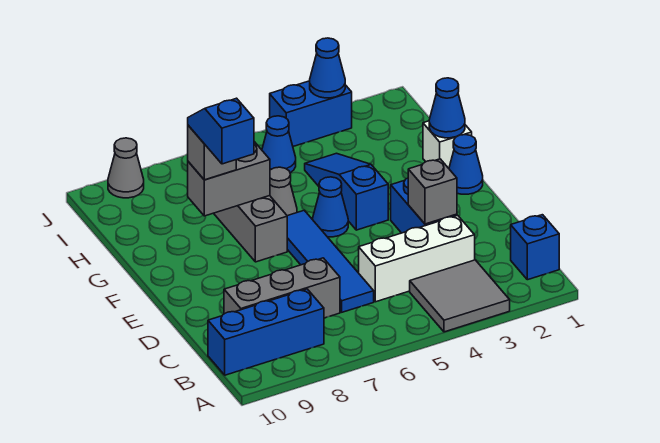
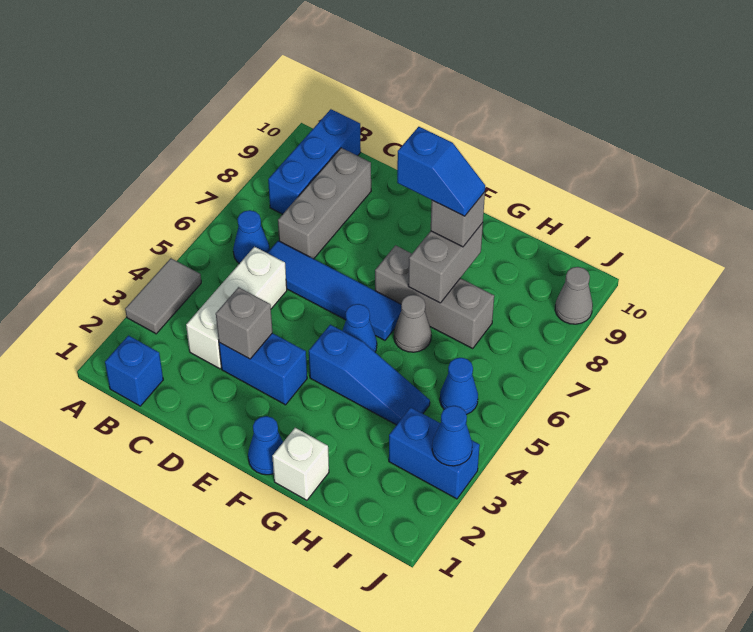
grey tile A3:B4 level 1 -> grey tile A3:A4 level 1
blue cone G1 level 2 -> blue cone B6 level 1
blue brick J3:J4 level 1 -> blue brick I3:J3 level 1

